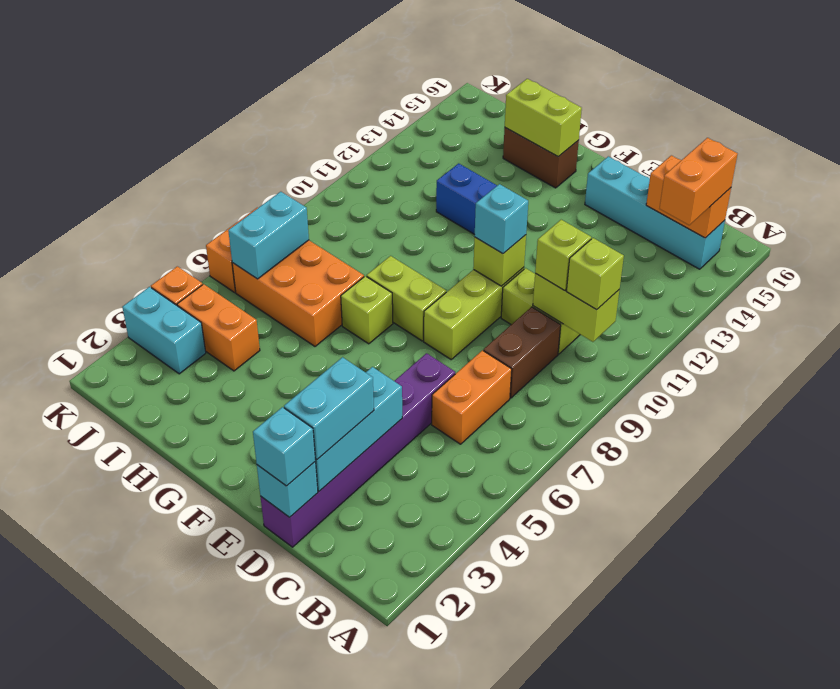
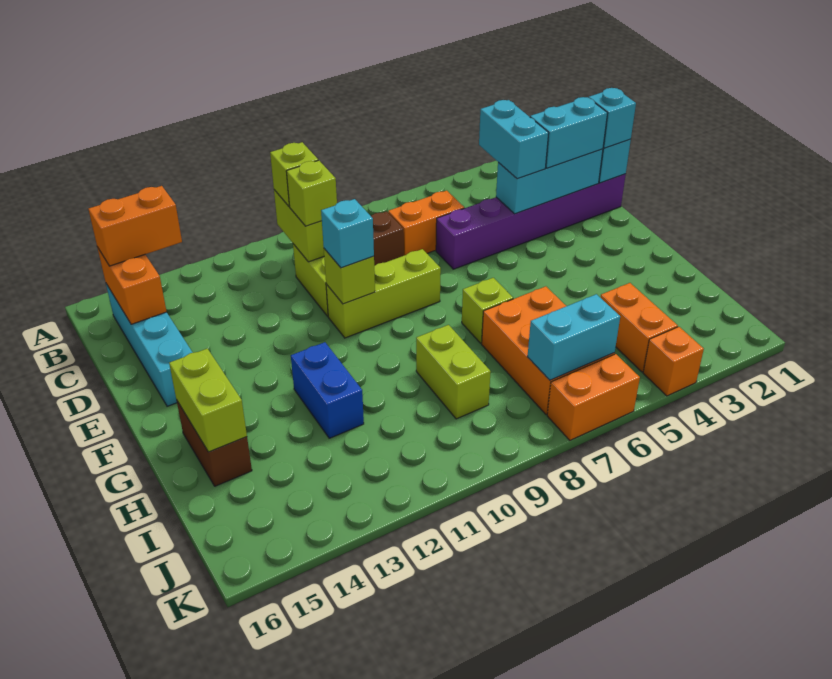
lime brick F8:G8 level 1 -> lime brick H9:I9 level 1
cyan brick J3:K3 level 1 -> cyan brick C4:D4 level 3

